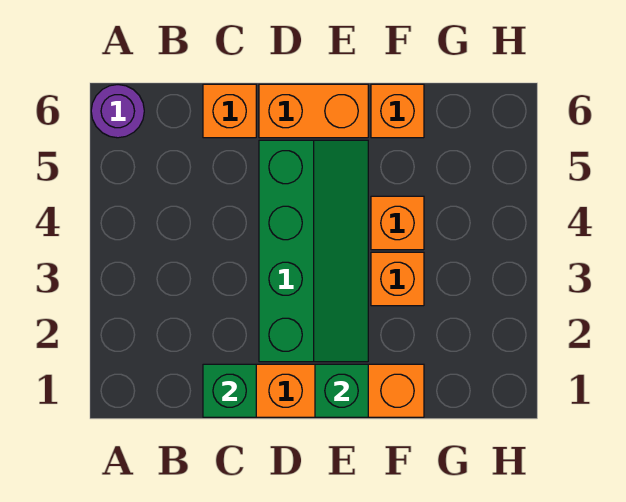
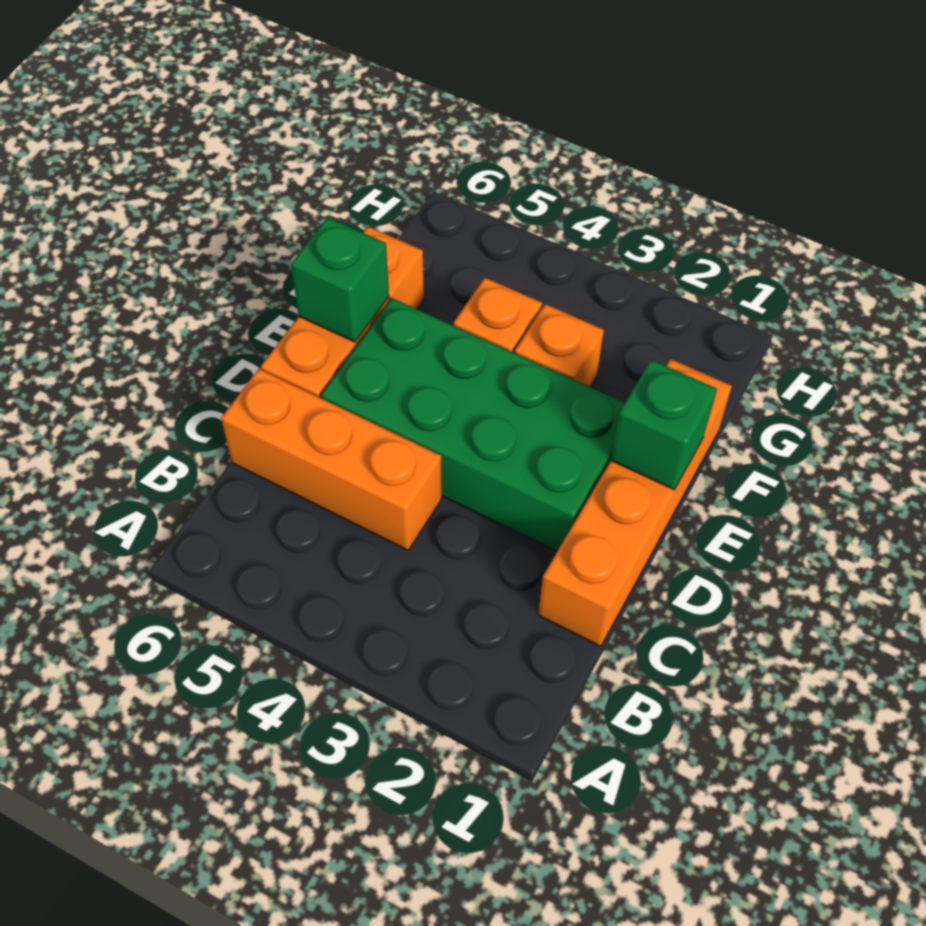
purple round brick A6 level 1 -> none
green brick C1 level 2 -> green brick E6 level 2
orange brick C6 level 1 -> orange brick C4:C6 level 1
green slope D2:E5 level 1 top D -> green brick D2:E5 level 1

